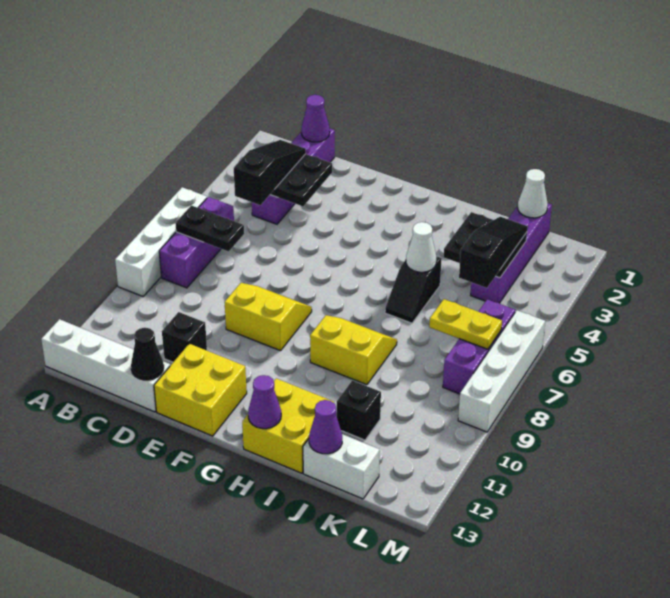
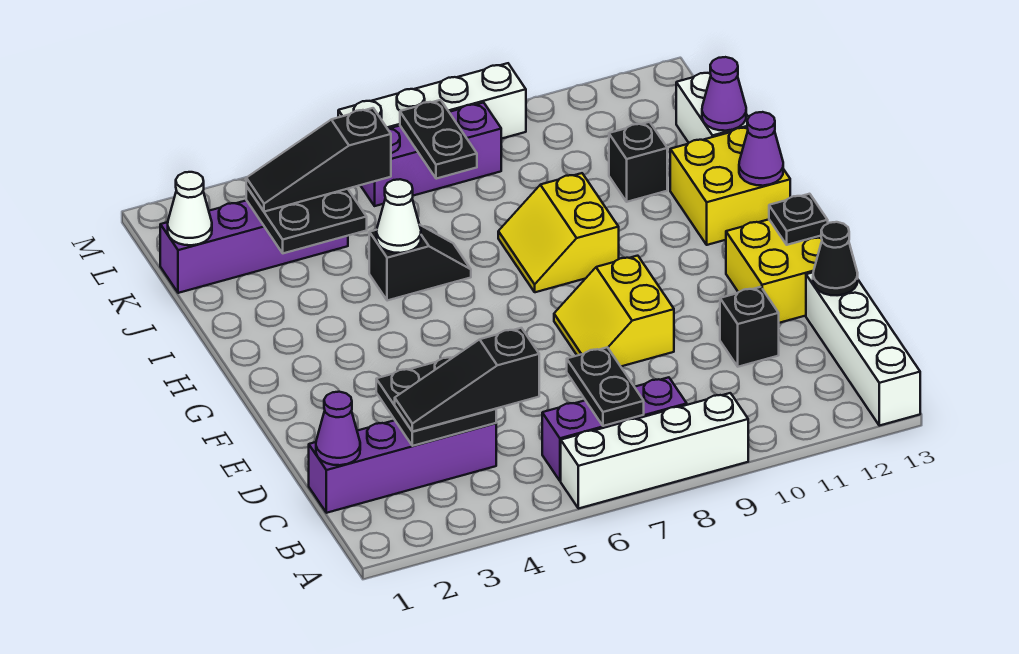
none -> black plate F13 level 2
yellow plate K7:L7 level 2 -> black plate K7:L7 level 2

